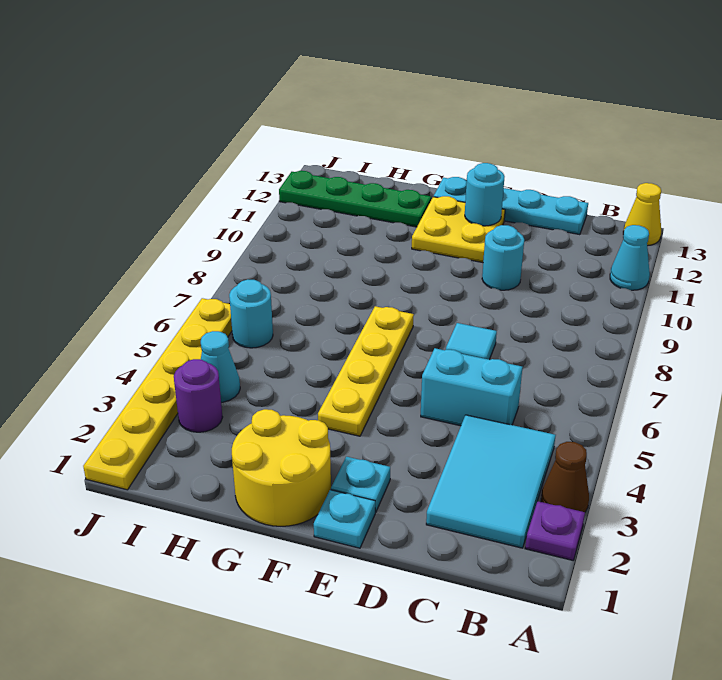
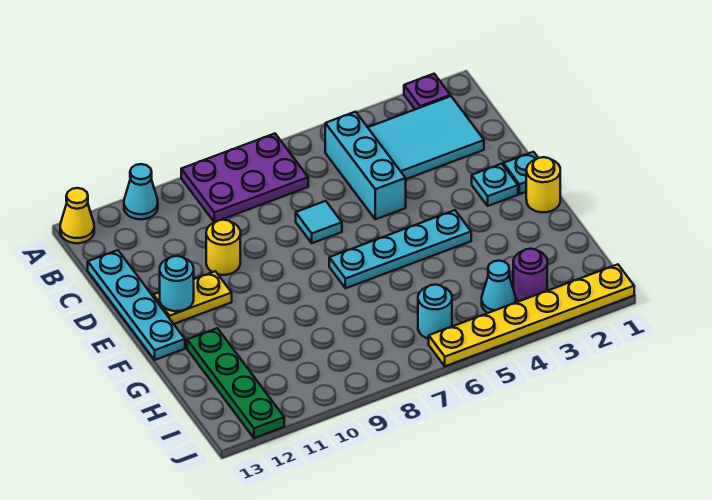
brown cone A3 level 1 -> none
none -> purple plate A7:B9 level 1
cyan brick C5:D5 level 1 -> cyan brick B5:D5 level 1
cyan round brick D10 level 1 -> yellow round brick D10 level 1
yellow plate E11:F12 level 1 -> yellow plate E11:E12 level 1
yellow round brick F1:G2 level 1 -> yellow round brick F1 level 1
yellow plate F4:F7 level 1 -> cyan plate F4:F7 level 1

